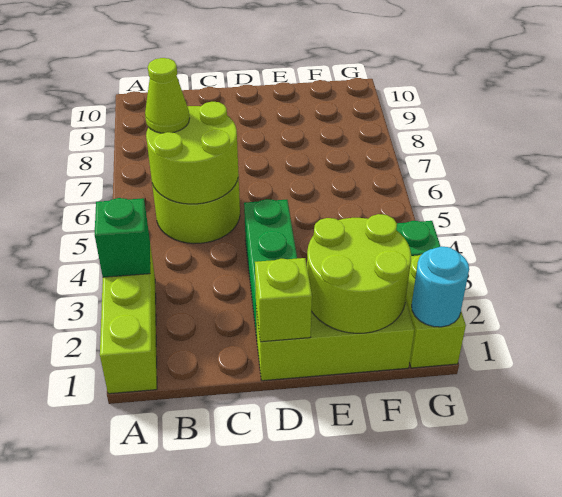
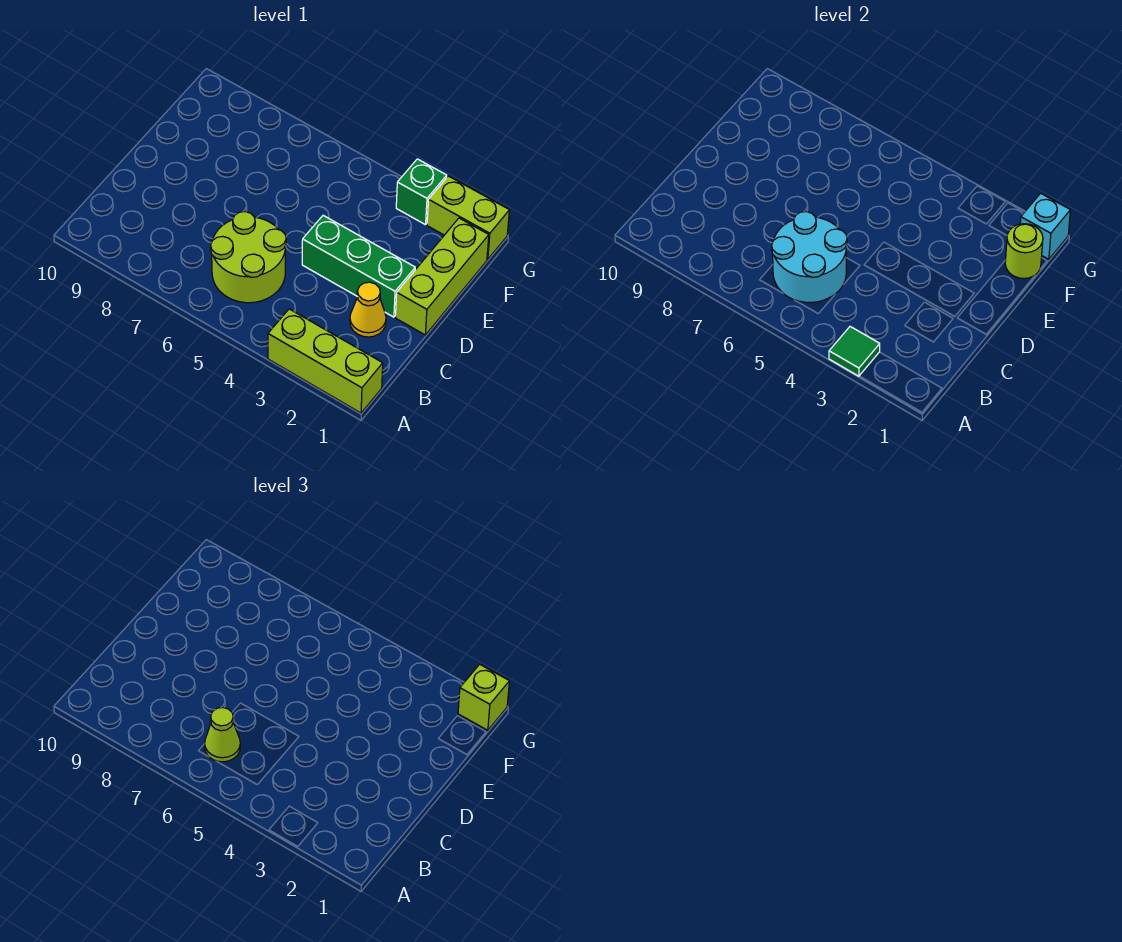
green brick A3 level 2 -> green tile A3 level 2
lime round brick B5:C6 level 2 -> cyan round brick B5:C6 level 2
none -> yellow cone C2 level 1
lime brick D1 level 2 -> lime brick G1 level 3
lime round brick E1:F2 level 2 -> lime round brick F1 level 2
cyan round brick G1 level 2 -> cyan brick G1 level 2

